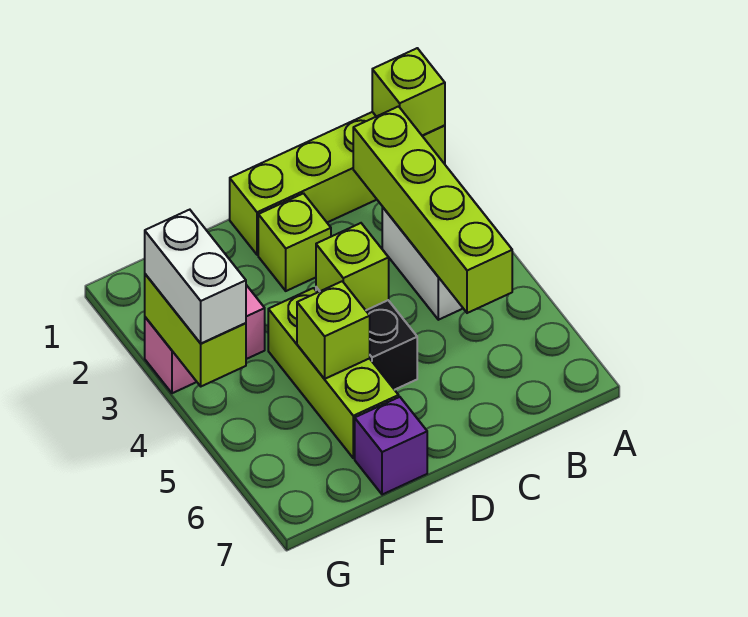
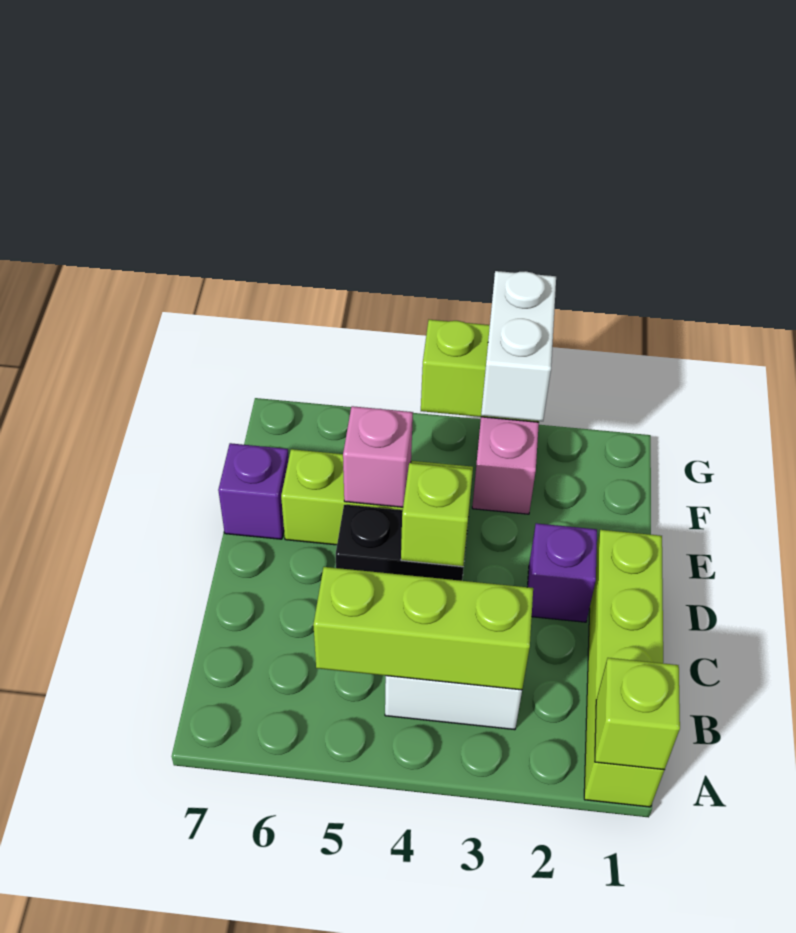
lime brick B2:B5 level 2 -> lime brick B3:B5 level 2
lime brick D2 level 1 -> purple brick D2 level 1
lime brick E5 level 2 -> pink brick E5 level 2
white brick G3:G4 level 3 -> white brick F3:G3 level 3

